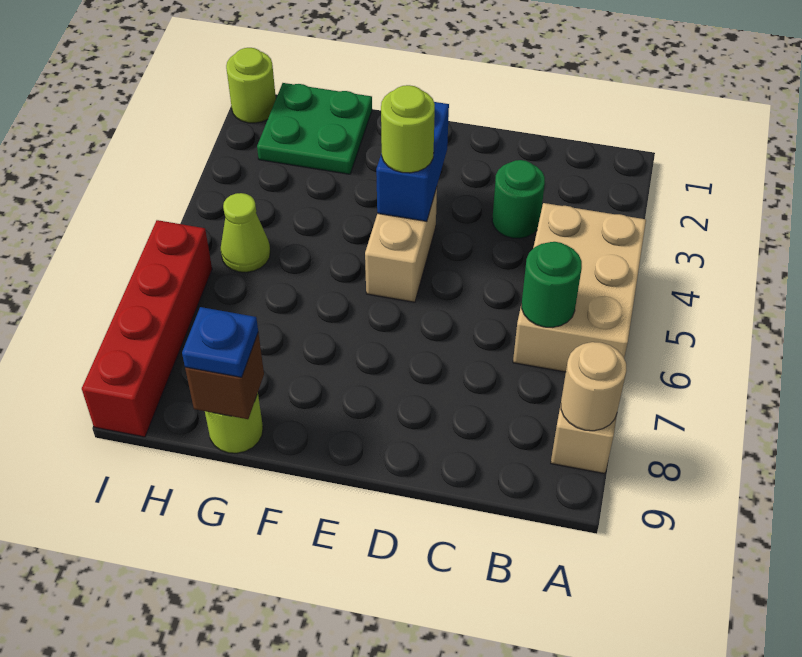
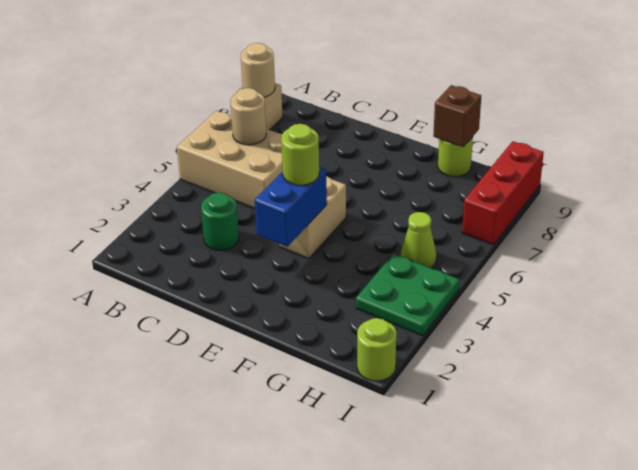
tan brick A4:B6 level 1 -> tan brick A5:C6 level 1
green round brick B6 level 2 -> tan round brick B6 level 2
green plate G1:H2 level 1 -> green plate H3:I4 level 1
blue plate G9 level 3 -> none
red brick I6:I9 level 1 -> red brick I7:I9 level 1

